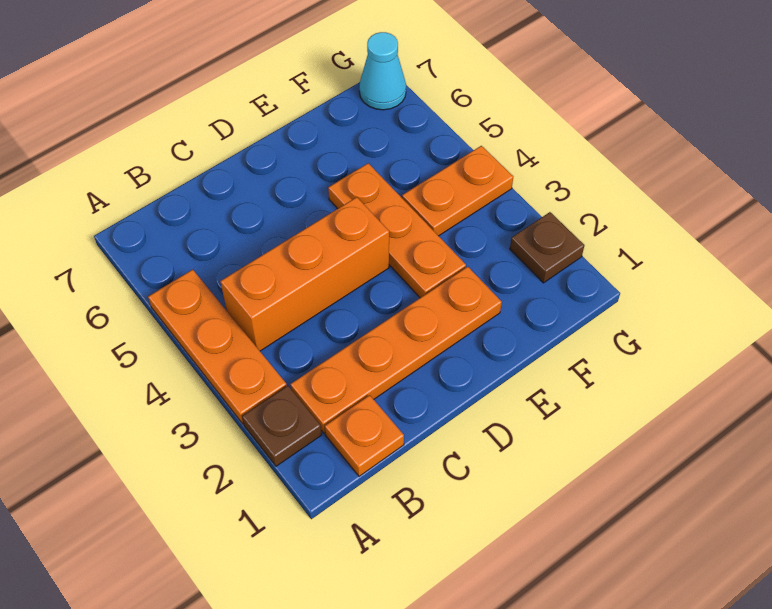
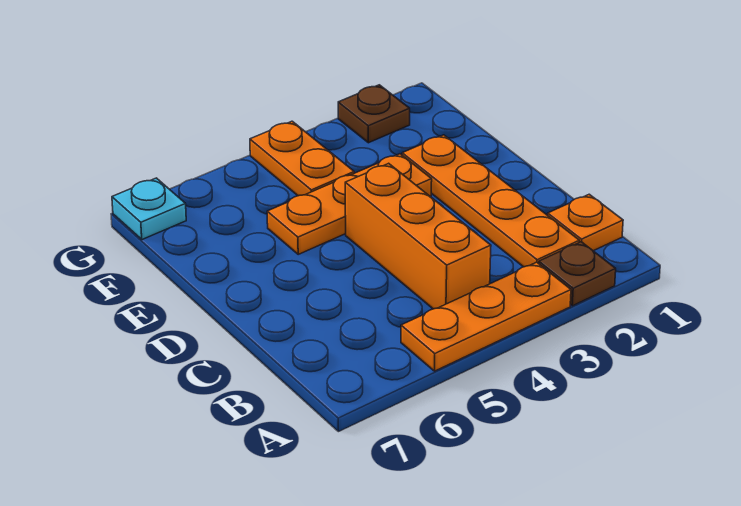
cyan cone G7 level 1 -> cyan plate G7 level 1

